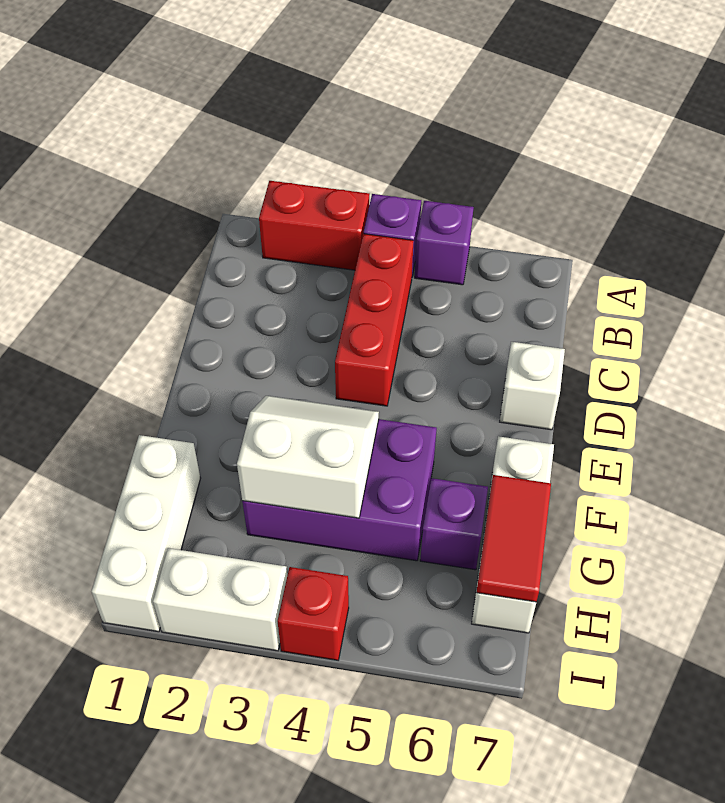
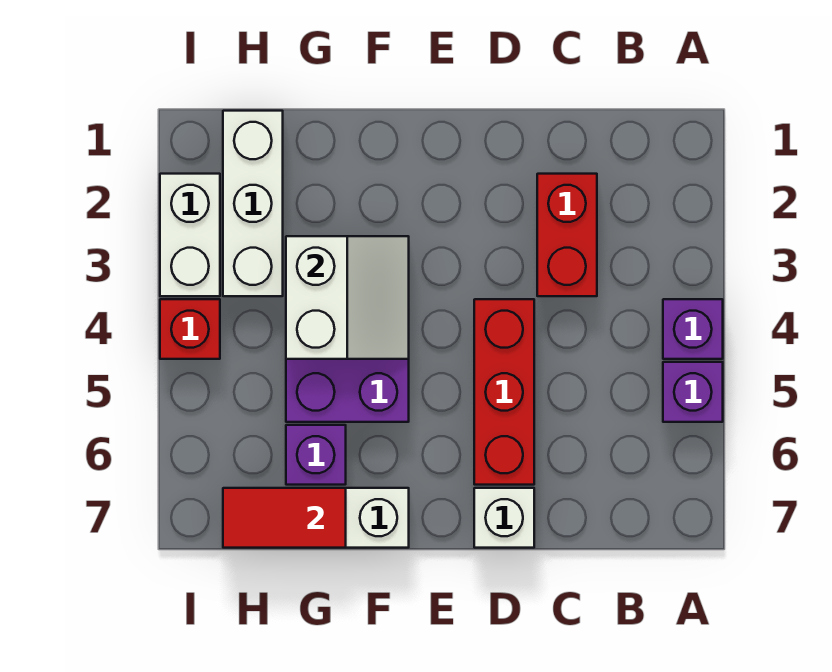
red brick A2:A3 level 1 -> red brick C2:C3 level 1
red brick B4:D4 level 1 -> red brick D4:D6 level 1
white brick G1:I1 level 1 -> white brick H1:H3 level 1

